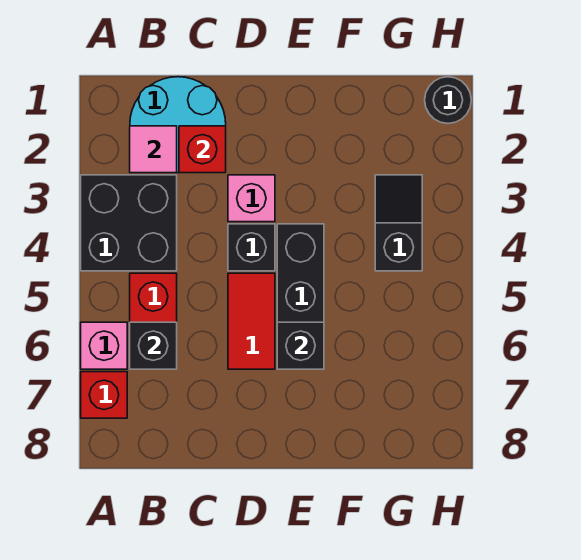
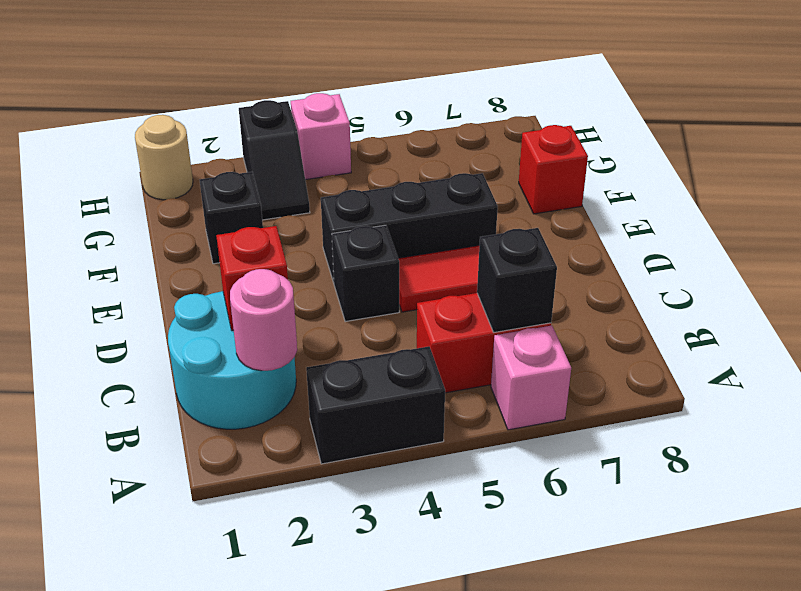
black brick A3:B4 level 1 -> black brick A3:A4 level 1
red brick A7 level 1 -> red brick F8 level 1
pink tile B2 level 2 -> pink round brick B2 level 2
pink brick D3 level 1 -> pink brick H4 level 1
black brick E6 level 2 -> black brick F2 level 1
black slope G3:G4 level 1 top 4 -> black slope G3:H3 level 1 top H
black round brick H1 level 1 -> tan round brick H1 level 1

